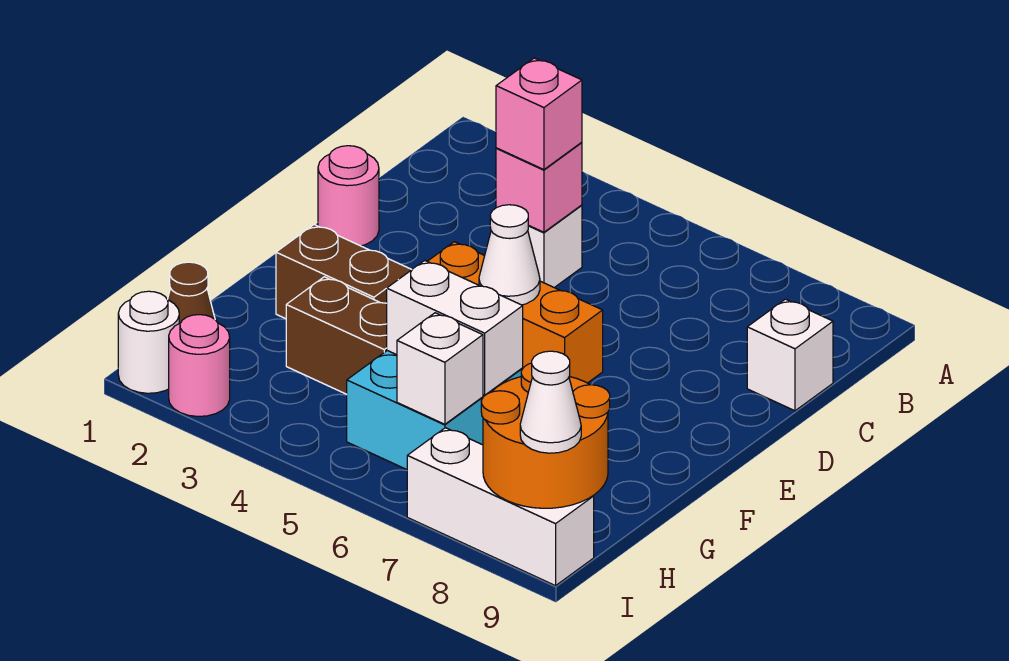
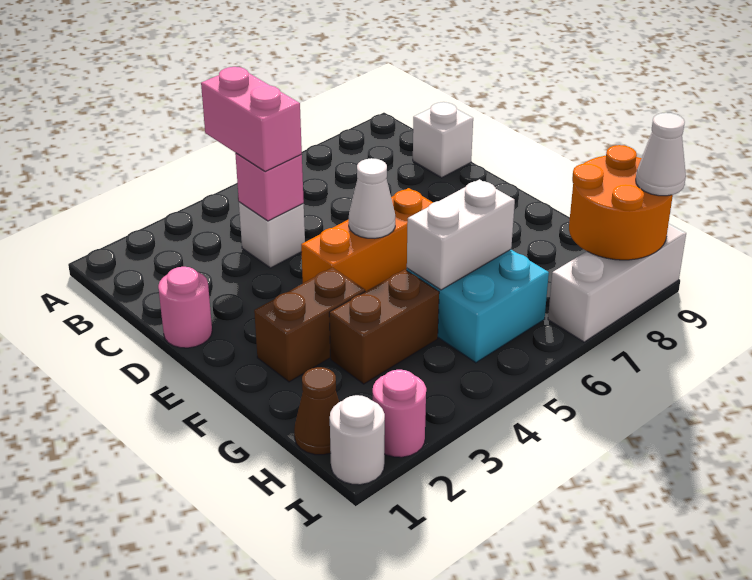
pink brick C4 level 3 -> pink brick B4:C4 level 3
white brick H6 level 2 -> none

